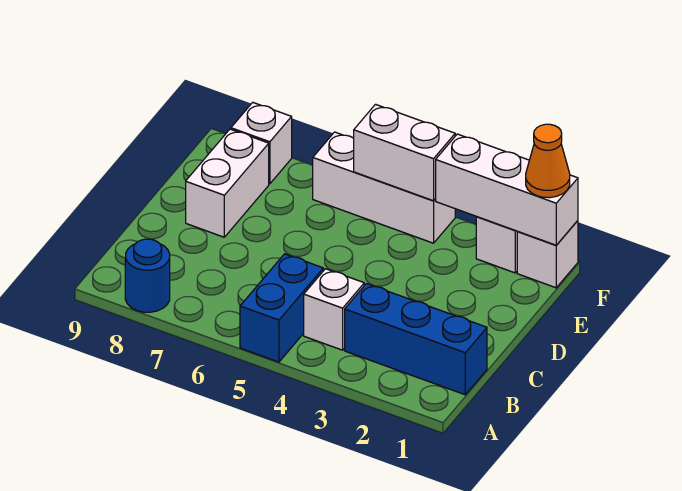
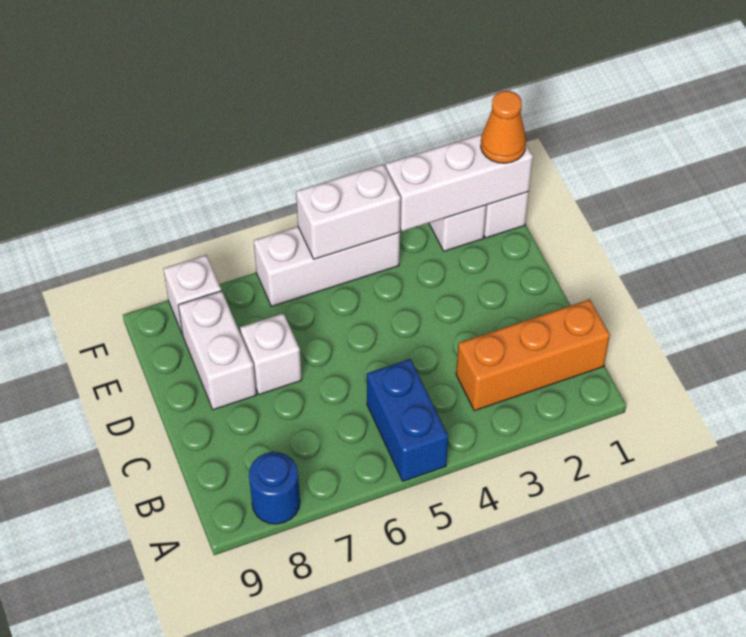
blue brick B1:B3 level 1 -> orange brick B1:B3 level 1
white brick B4 level 1 -> white brick D7 level 1

